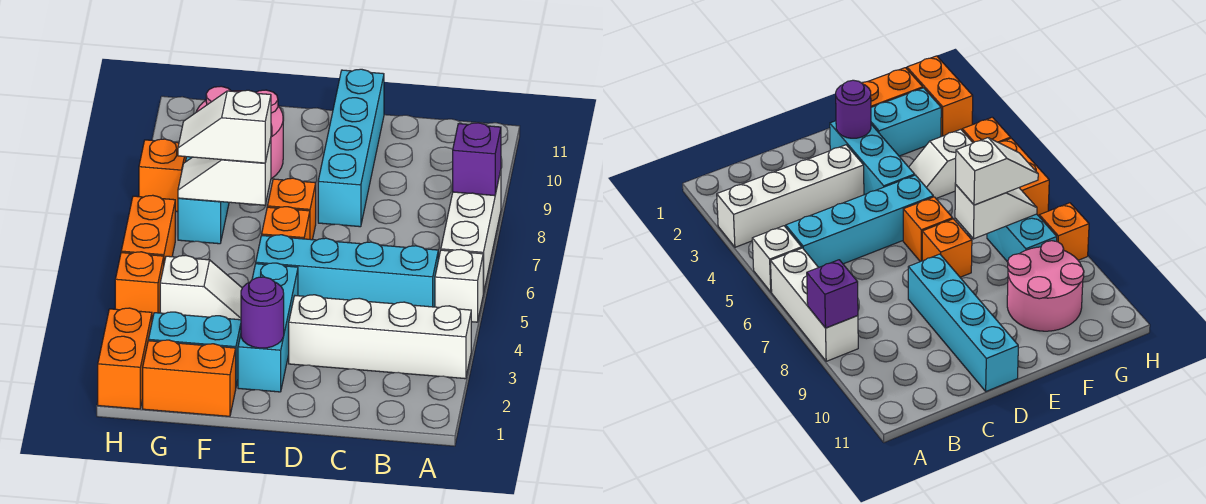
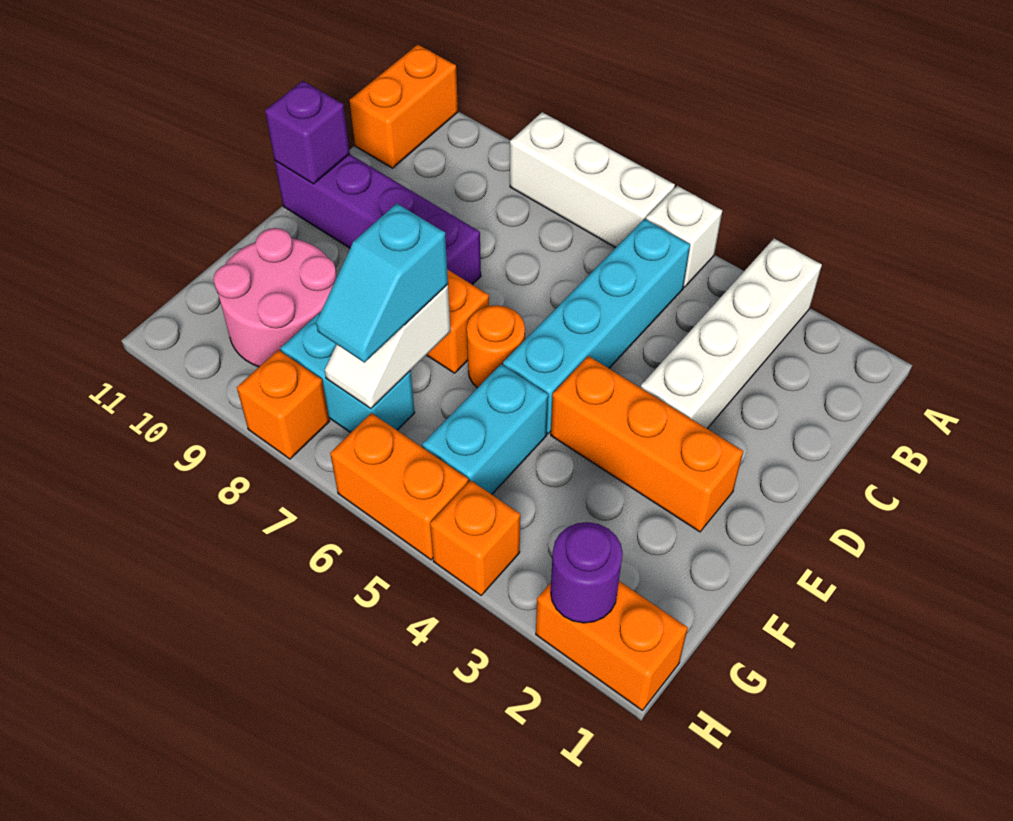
purple brick A8 level 2 -> purple brick D11 level 2
cyan brick D8:D11 level 1 -> purple brick D8:D11 level 1
cyan brick E2:E4 level 1 -> orange brick E2:E4 level 1
purple round brick E2 level 2 -> purple round brick H2 level 2
orange brick E6 level 1 -> orange round brick E6 level 1
orange brick F1:G1 level 1 -> orange brick A11:B11 level 1
cyan brick F2:G2 level 1 -> cyan brick F5:G5 level 1
white slope F4:G4 level 1 top G -> none
white slope F7:G7 level 3 top F -> cyan slope F7:G7 level 3 top F

